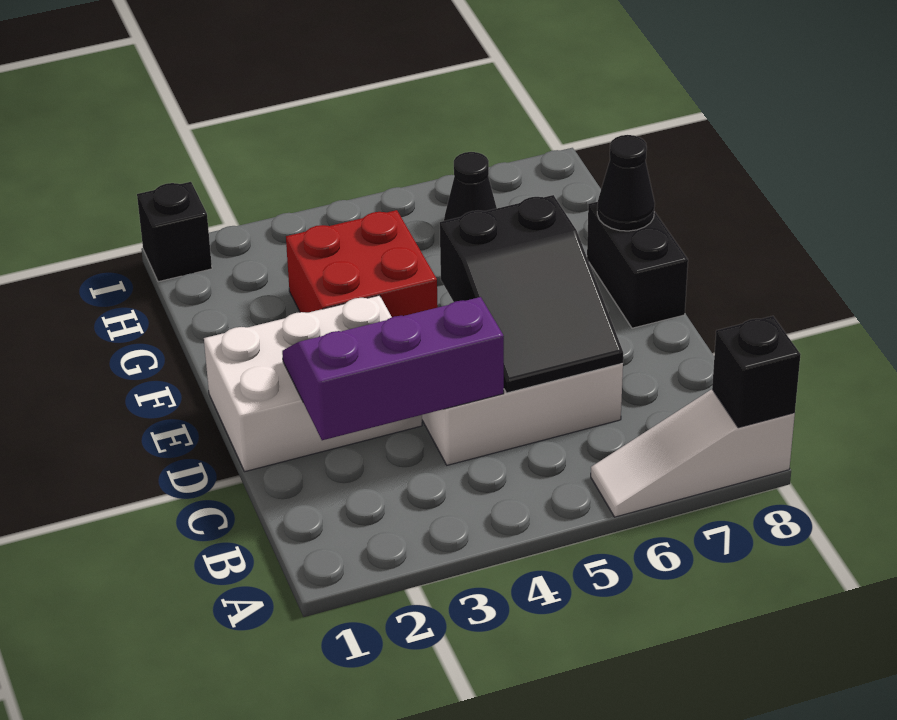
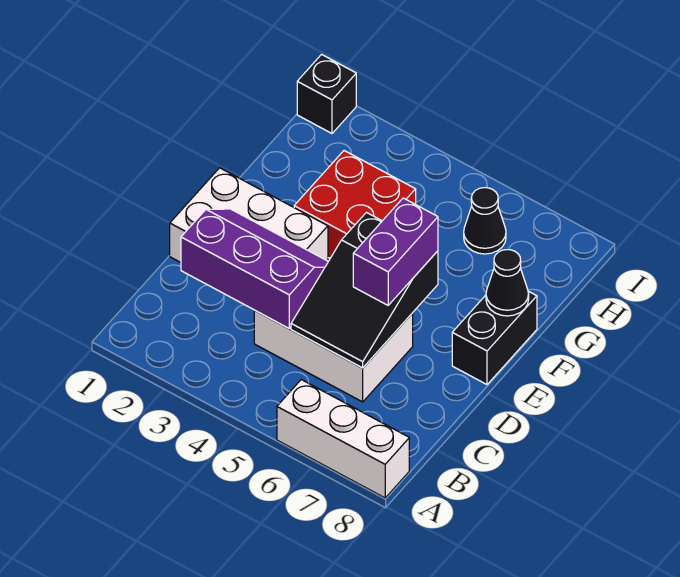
white slope A6:A8 level 1 top 8 -> white brick A6:A8 level 1
black brick A8 level 2 -> none
none -> purple brick D6:E6 level 3

